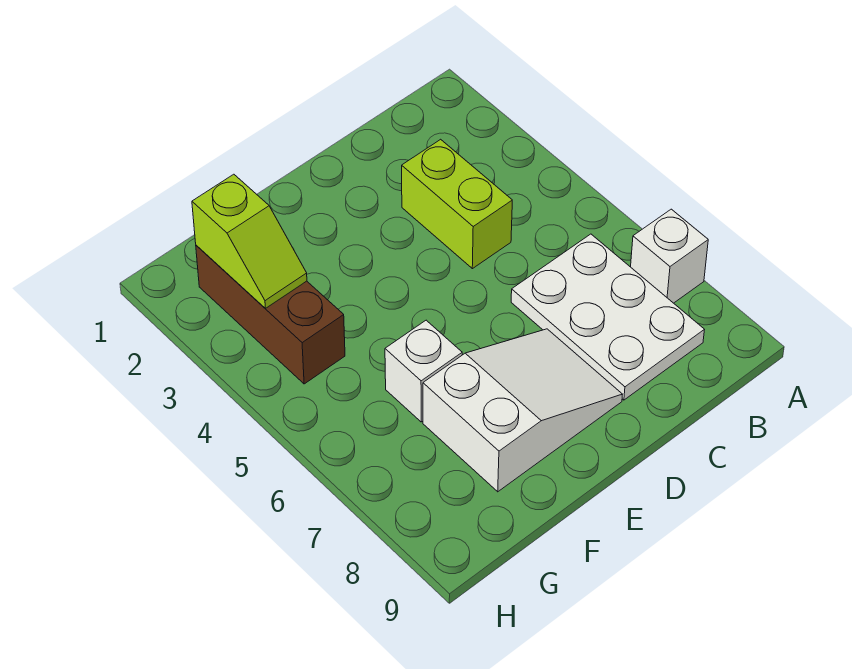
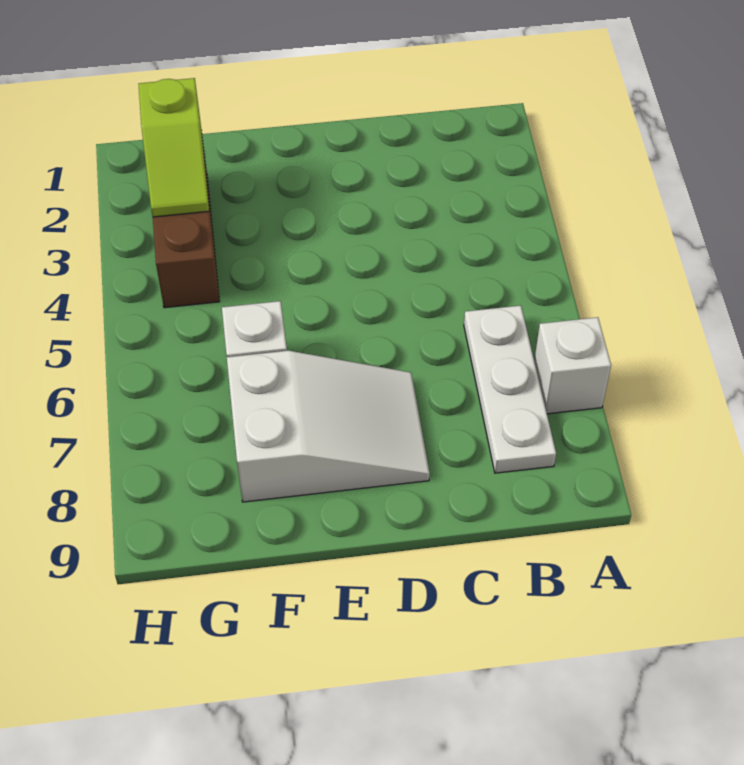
white plate B6:C8 level 1 -> white plate B6:B8 level 1
lime brick C3:C4 level 1 -> none

